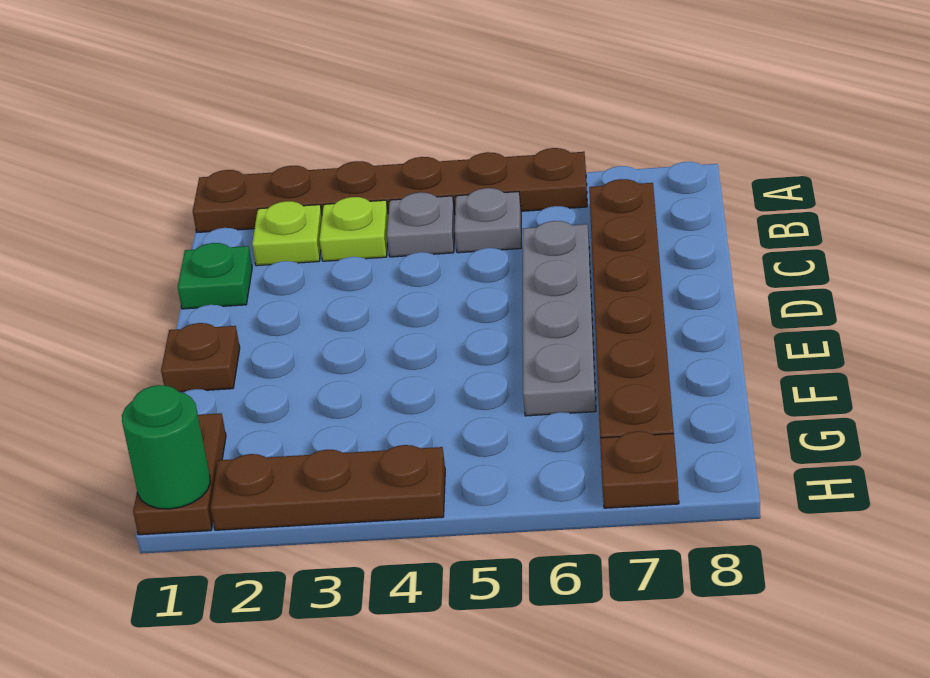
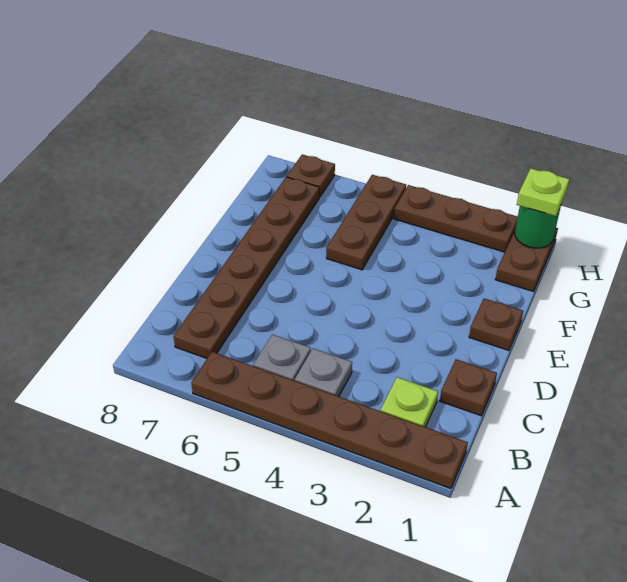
lime plate B3 level 1 -> lime plate H1 level 3
green plate C1 level 1 -> brown plate C1 level 1
grey plate C6:F6 level 1 -> none
none -> brown plate F5:H5 level 1

